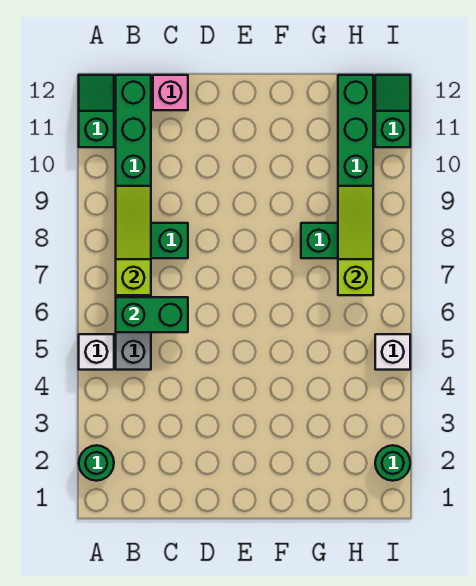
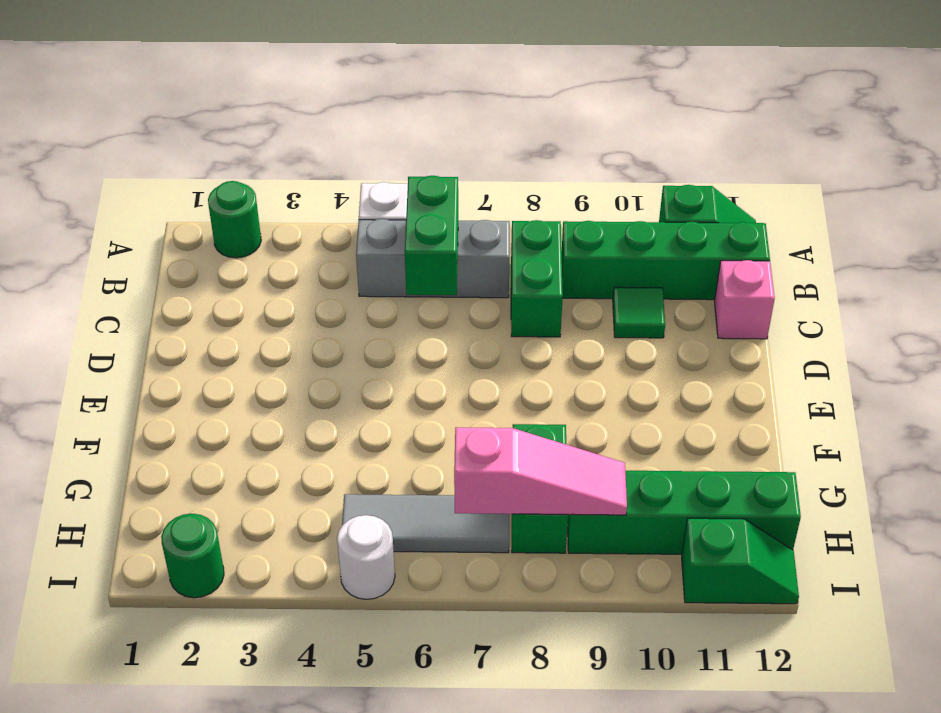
lime slope B7:B9 level 2 top 7 -> none
none -> green tile C10 level 1
none -> grey tile H5:H7 level 1
lime slope H7:H9 level 2 top 7 -> pink slope H7:H9 level 2 top 7
white brick I5 level 1 -> white round brick I5 level 1

